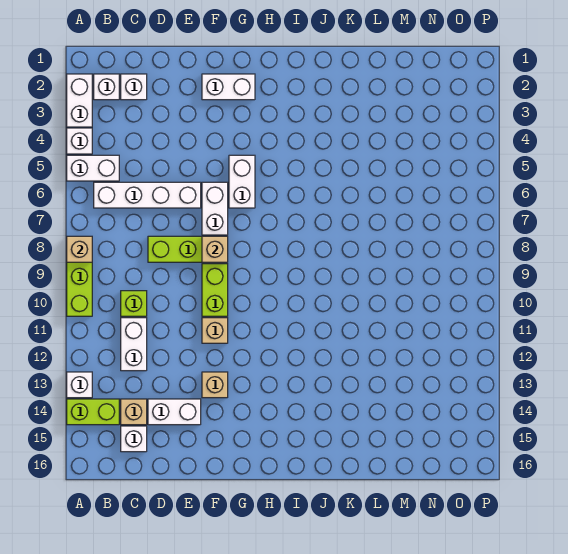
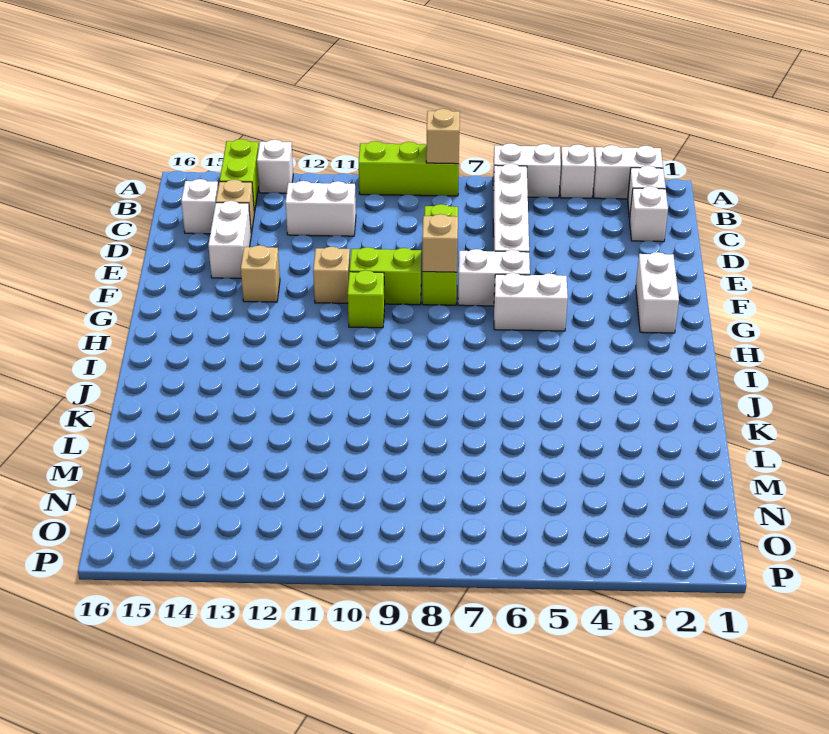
white brick A5:B5 level 1 -> white brick A5:A6 level 1
lime brick C10 level 1 -> lime brick G10 level 1

